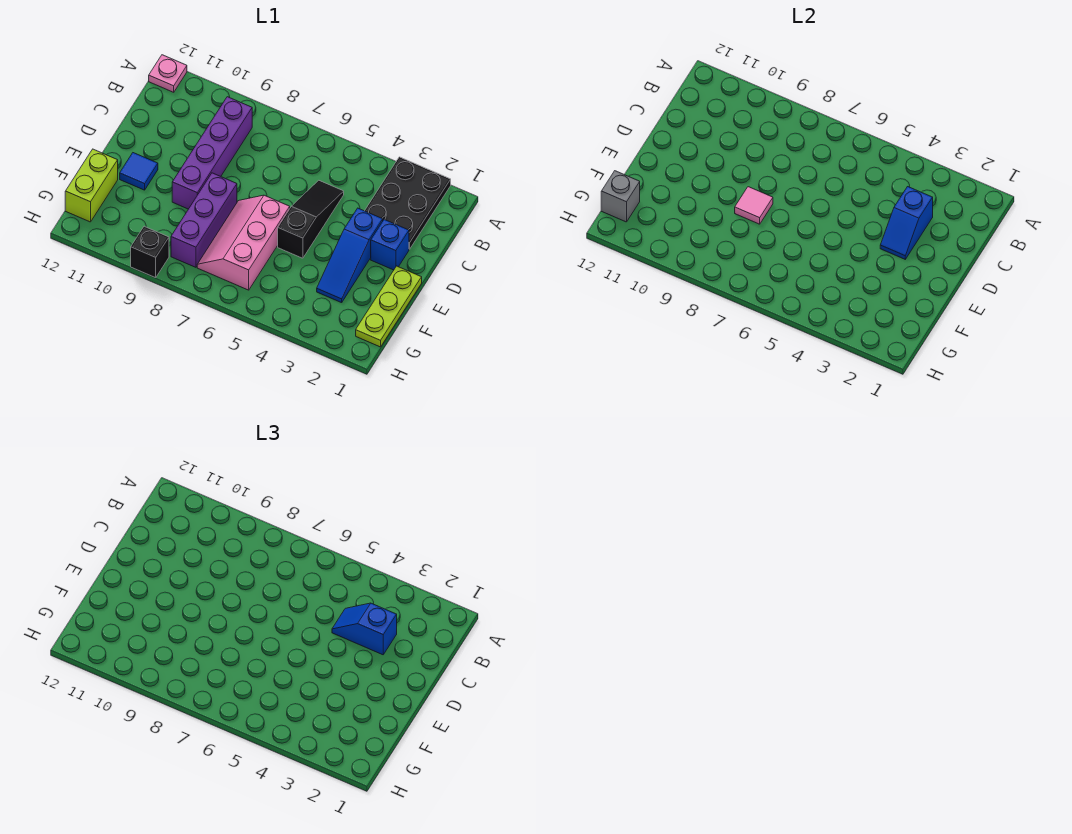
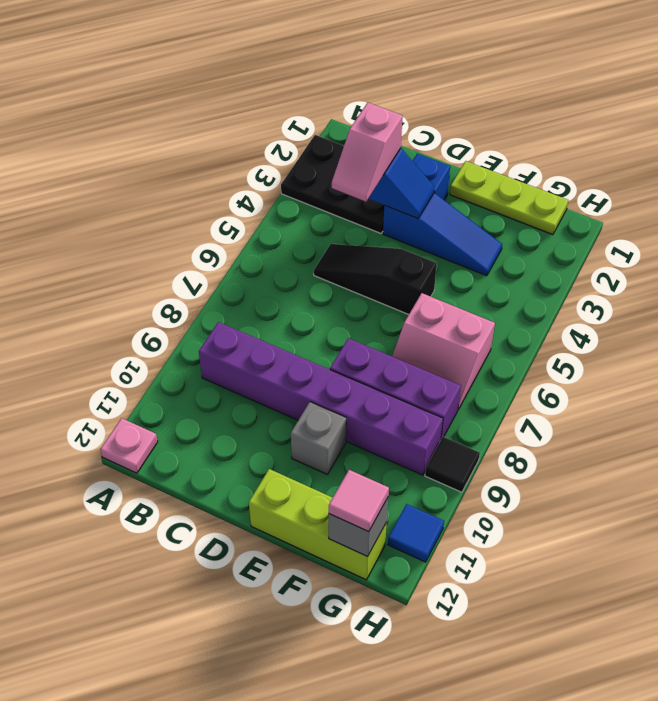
purple brick B9:E9 level 1 -> purple brick B9:G9 level 1
blue slope C3:C4 level 3 top 3 -> pink slope C3:C4 level 3 top 3
pink slope E6:G7 level 1 top 6 -> pink slope F6:G7 level 1 top 6
pink tile E8 level 2 -> pink tile G12 level 3
none -> grey brick E10 level 1
blue tile E11 level 1 -> blue tile H11 level 1
lime brick F12:G12 level 1 -> lime brick E12:G12 level 1
black brick H9 level 1 -> black tile H9 level 1

